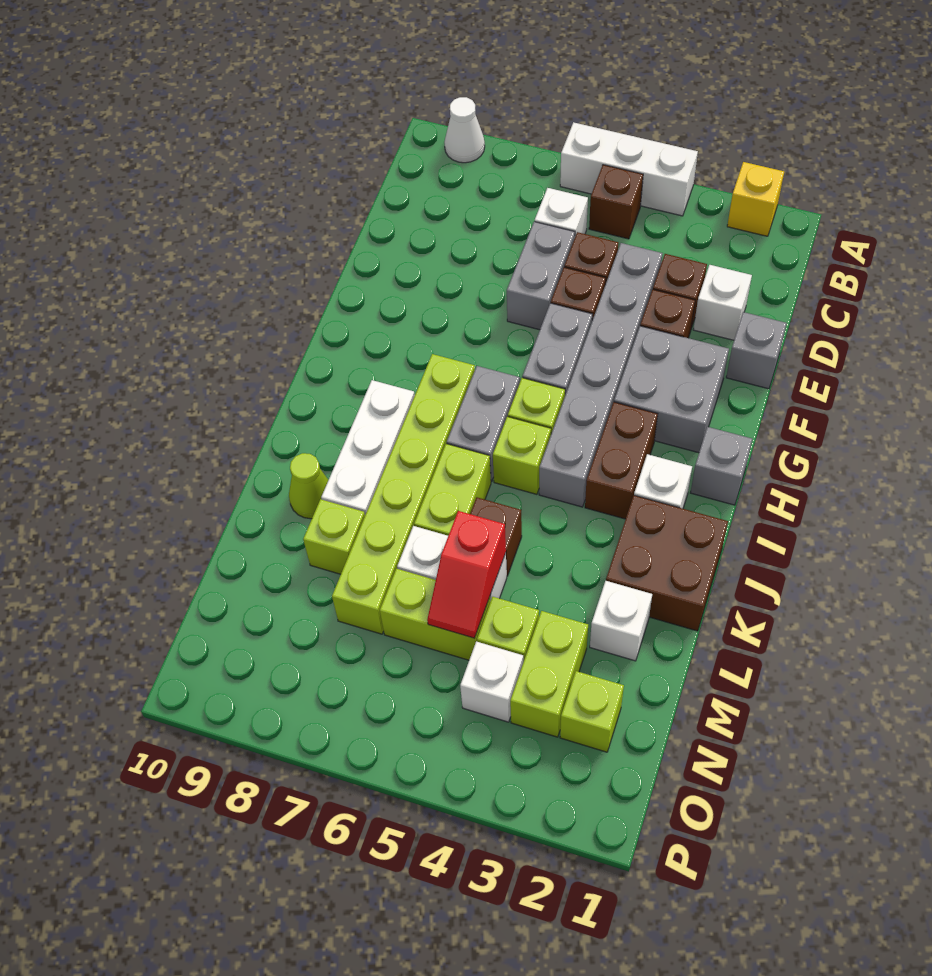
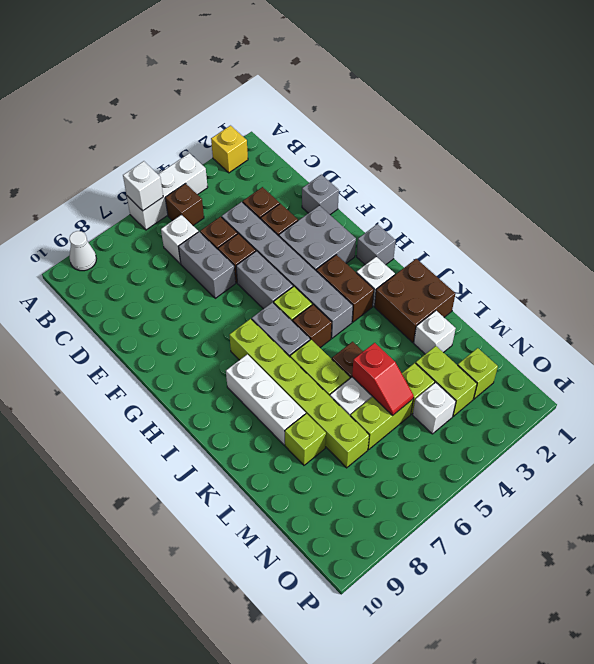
white brick D2 level 1 -> white brick A6 level 2
lime brick I5 level 1 -> brown brick I5 level 1
lime cone K9 level 1 -> none

